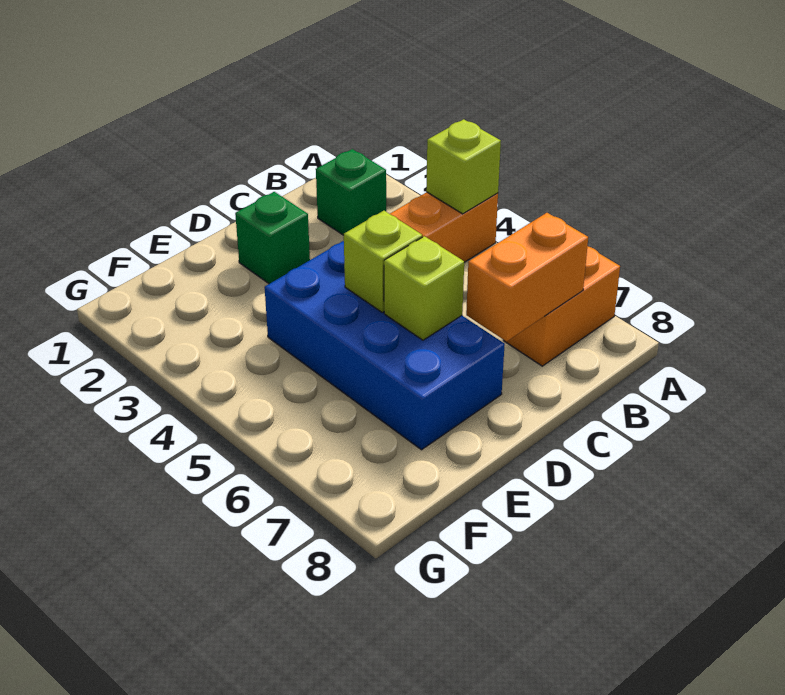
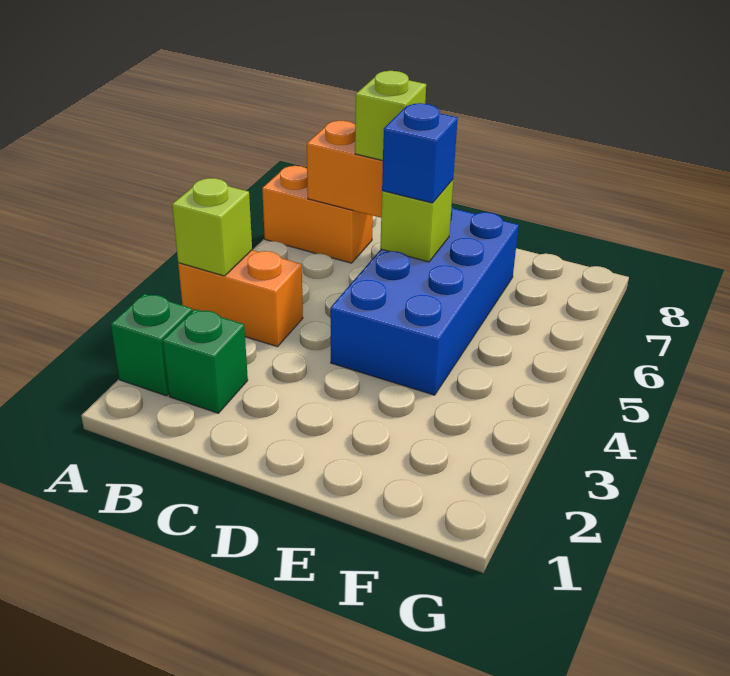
green brick D2 level 1 -> green brick A2 level 1
lime brick D5 level 2 -> lime brick C7 level 3
none -> blue brick D6 level 3

